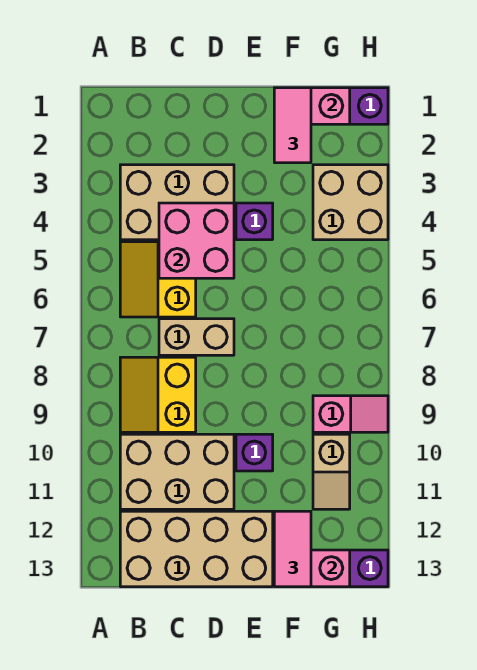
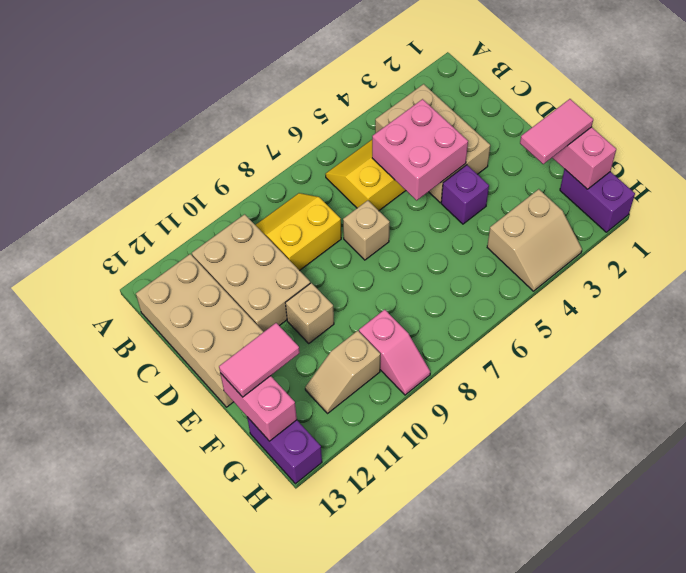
tan brick C7:D7 level 1 -> tan brick D7 level 1
purple brick E10 level 1 -> tan brick E10 level 1
tan brick G3:H4 level 1 -> tan slope G3:H4 level 1 top G

